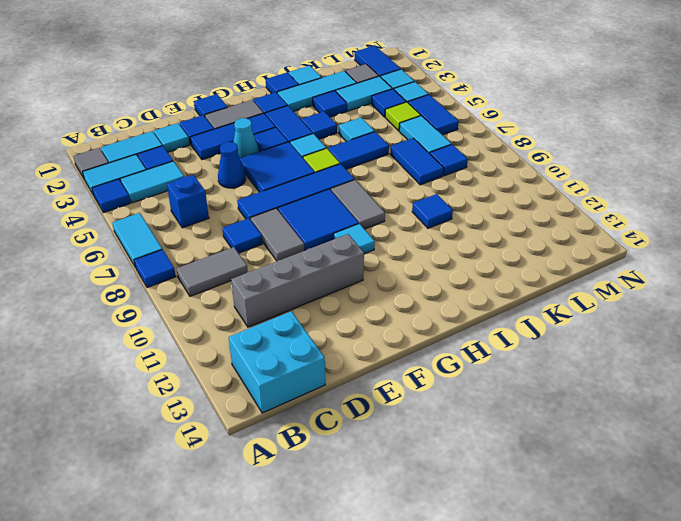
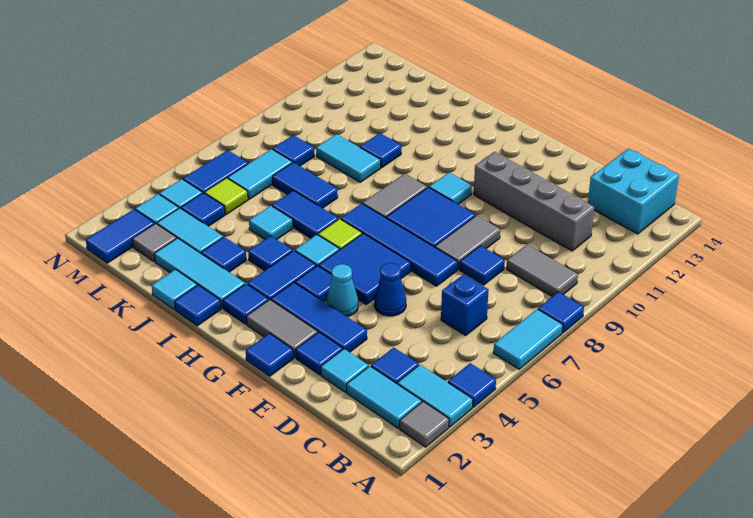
cyan tile B4:C4 level 1 -> cyan tile J9:K9 level 1
blue tile K7:K8 level 1 -> blue tile J7:K7 level 1

